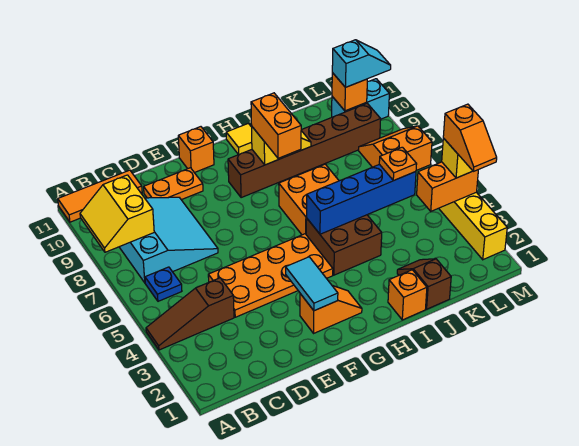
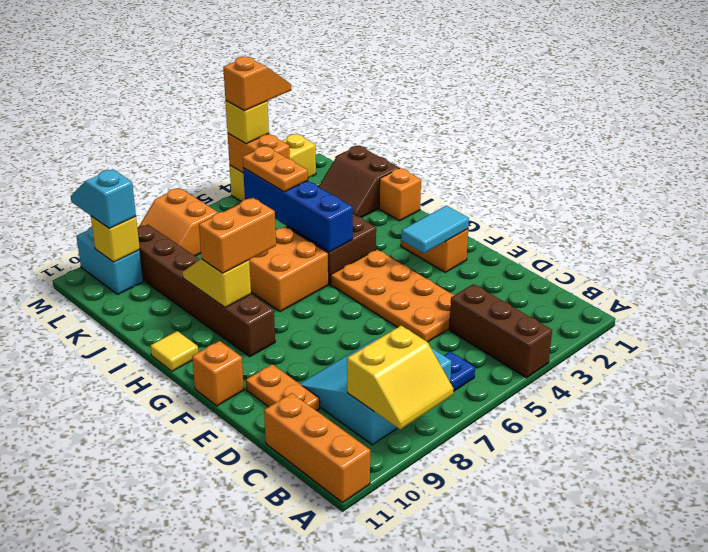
brown slope A4:C4 level 1 top C -> brown brick A4:C4 level 1
orange tile A11:C11 level 1 -> orange brick A11:C11 level 1
brown slope J1:J2 level 1 top 1 -> brown slope J1:K2 level 1 top 1
orange plate K5 level 3 -> orange plate J5:K5 level 3
orange brick L10 level 2 -> yellow brick L10 level 2

